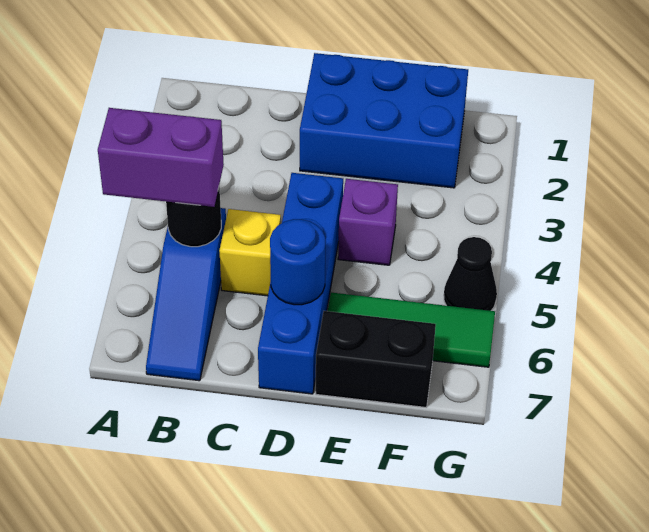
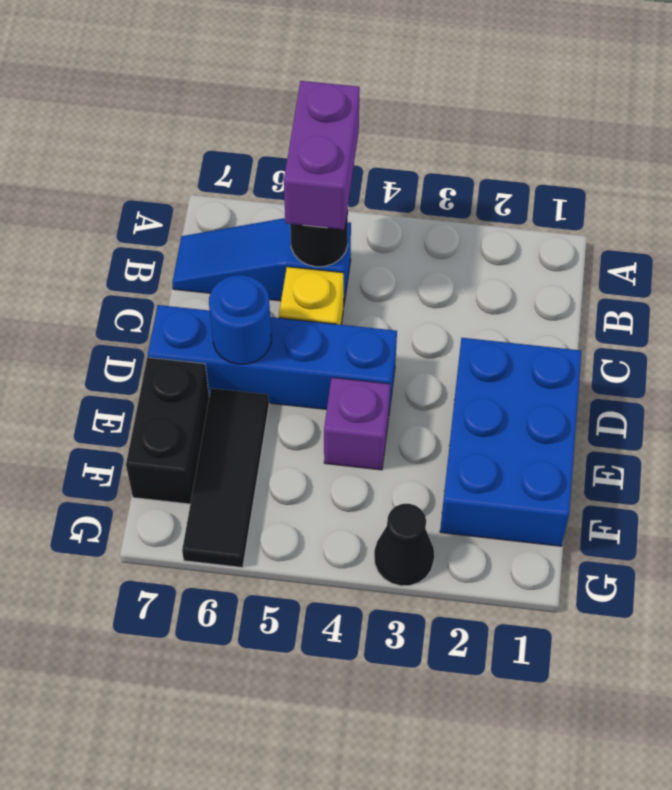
green tile E6:G6 level 1 -> black tile E6:G6 level 1
black cone G5 level 1 -> black cone G3 level 1

